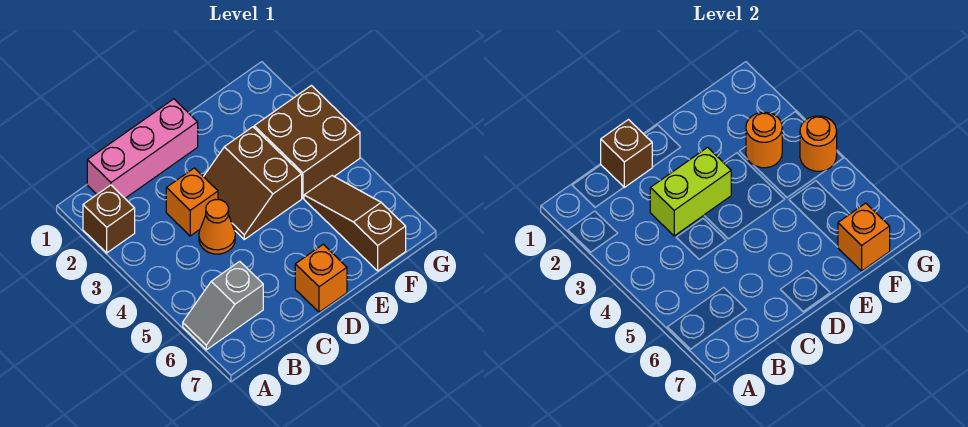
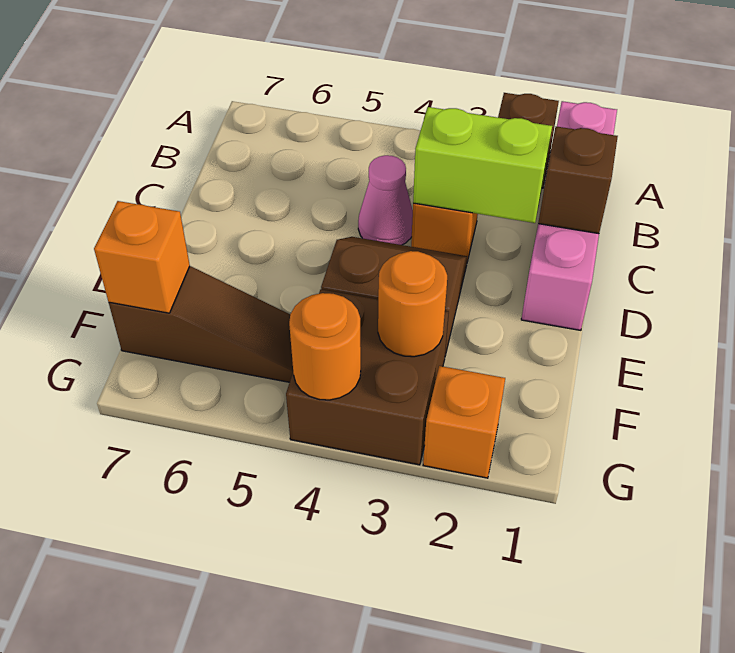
grey slope A6:B6 level 1 top B -> none
pink brick B1:D1 level 1 -> pink brick A1:D1 level 1
lime brick C3:D3 level 2 -> lime brick C2:C3 level 2
orange cone C4 level 1 -> pink cone C4 level 1
orange brick D7 level 1 -> orange brick G2 level 1

